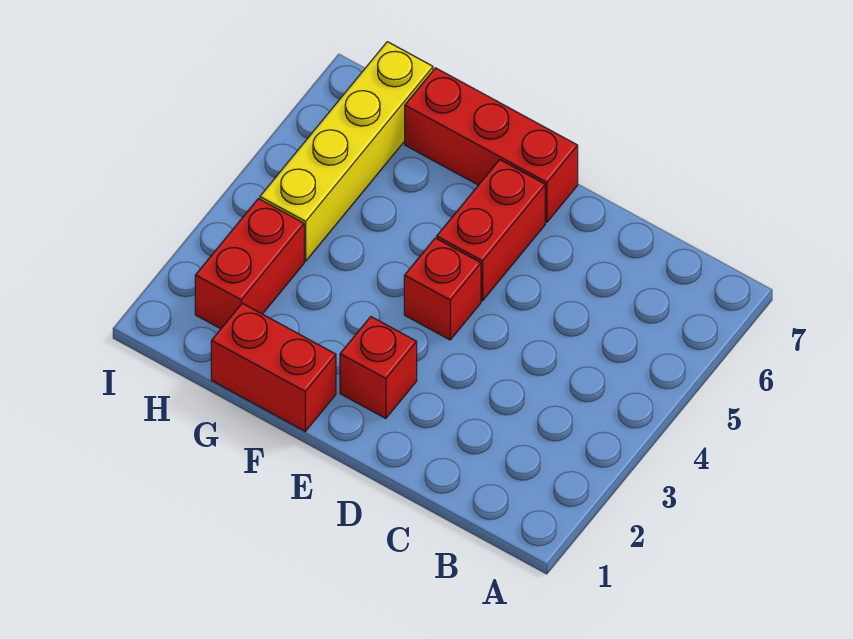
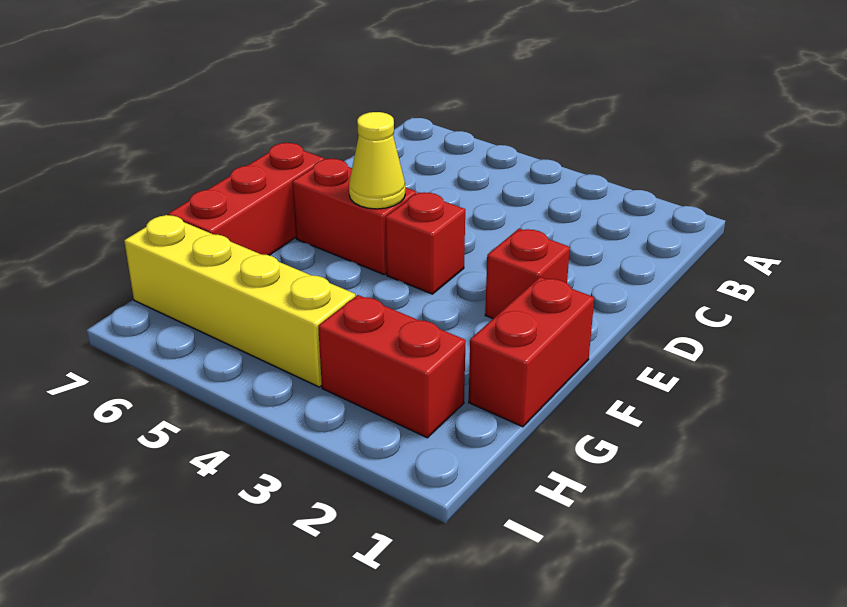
none -> yellow cone E5 level 2

